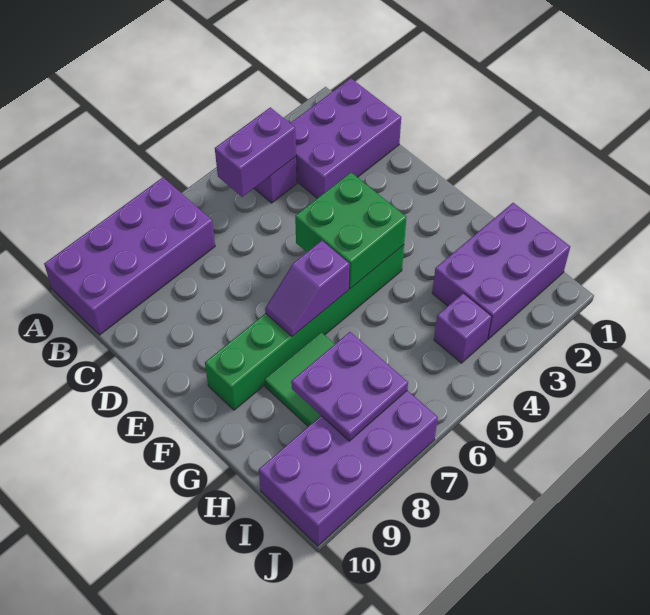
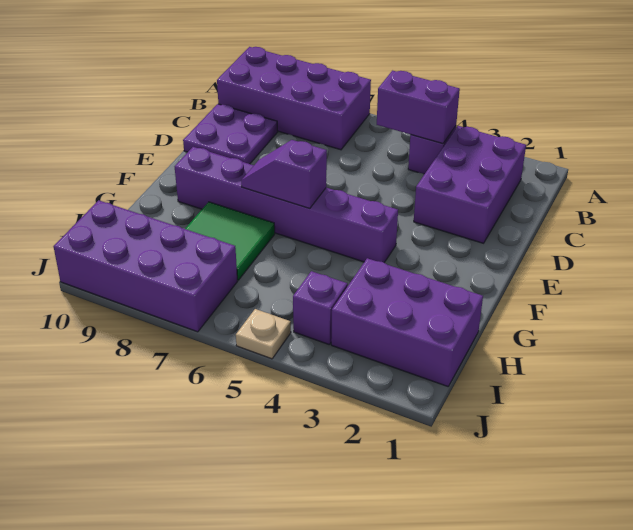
purple brick B1:C3 level 1 -> purple brick B2:D3 level 1
green brick E4:F5 level 2 -> none
green brick F4:F9 level 1 -> purple brick F4:F9 level 1
purple plate H7:I8 level 2 -> purple plate C9:D10 level 1
none -> tan plate J5 level 1

